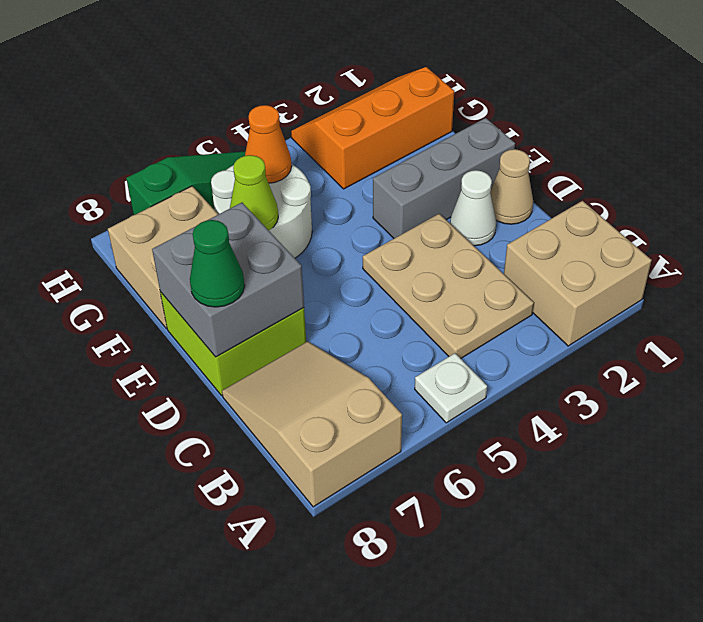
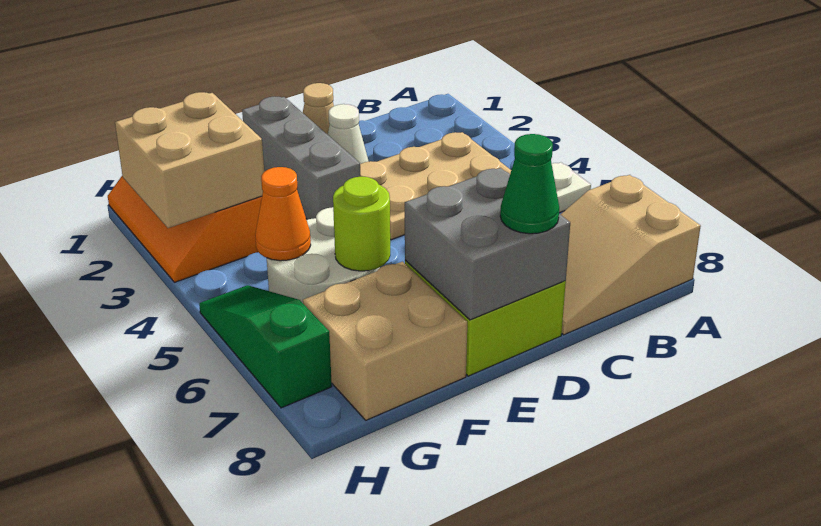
tan brick A1:B2 level 1 -> tan brick G2:H3 level 2
lime cone F6 level 2 -> lime round brick F6 level 2

